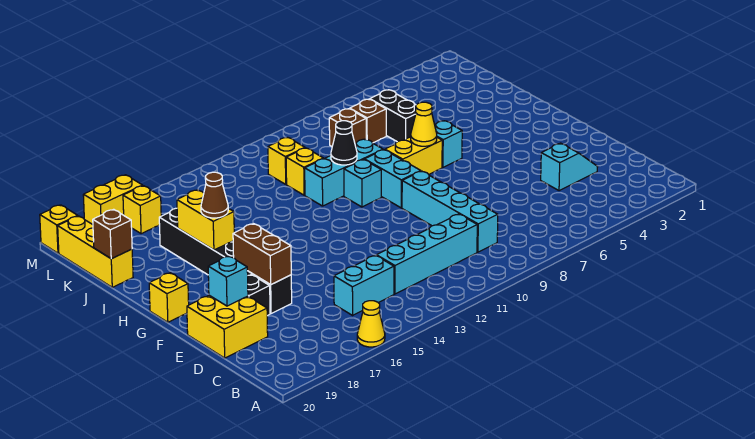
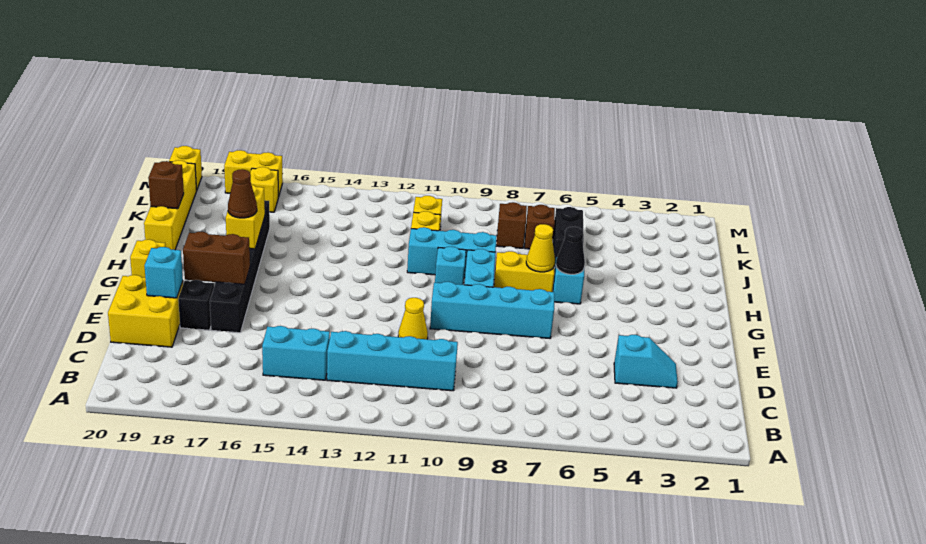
yellow cone A16 level 1 -> yellow cone E11 level 1
cyan brick C9:F9 level 1 -> cyan brick F7:F10 level 1
brown brick E17:F17 level 2 -> brown brick F17:F18 level 2
black cone I10 level 2 -> black cone H6 level 2
yellow brick J20:L20 level 1 -> yellow brick I20:L20 level 1

